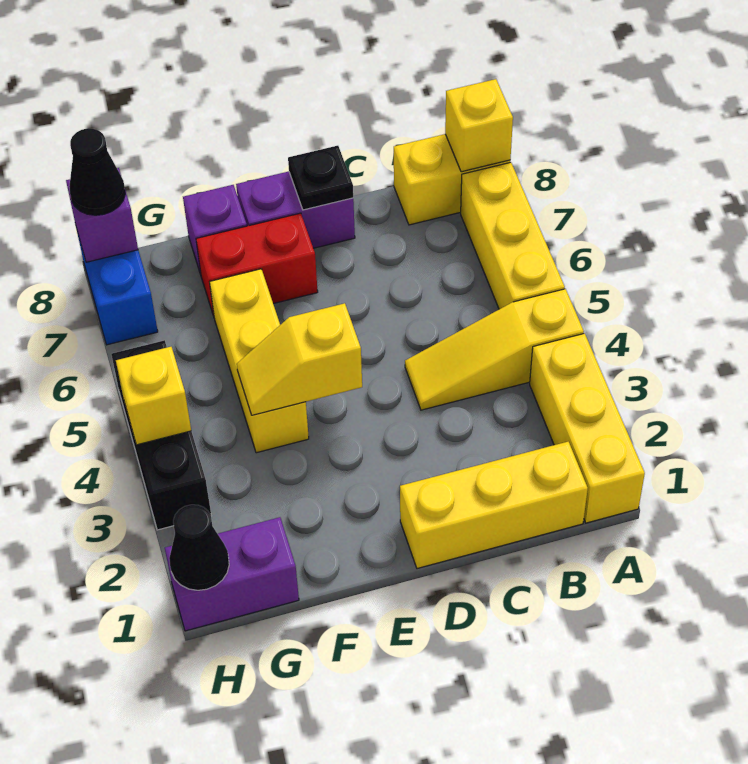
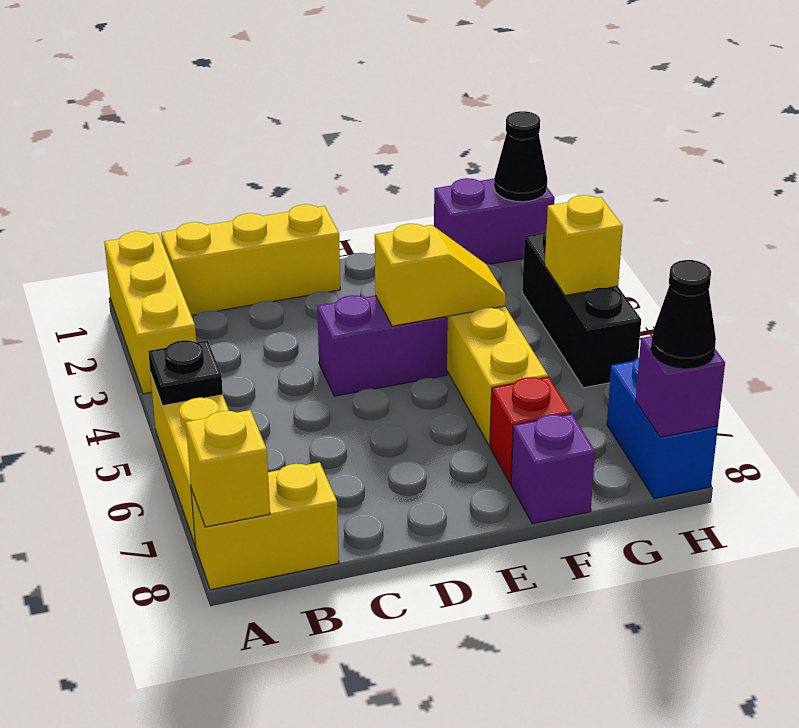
yellow slope A4:C4 level 1 top A -> none
purple brick D8:E8 level 1 -> purple brick D4:E4 level 1
black plate D8 level 2 -> black plate A5 level 2
red brick E7:F7 level 1 -> red brick F7 level 1

